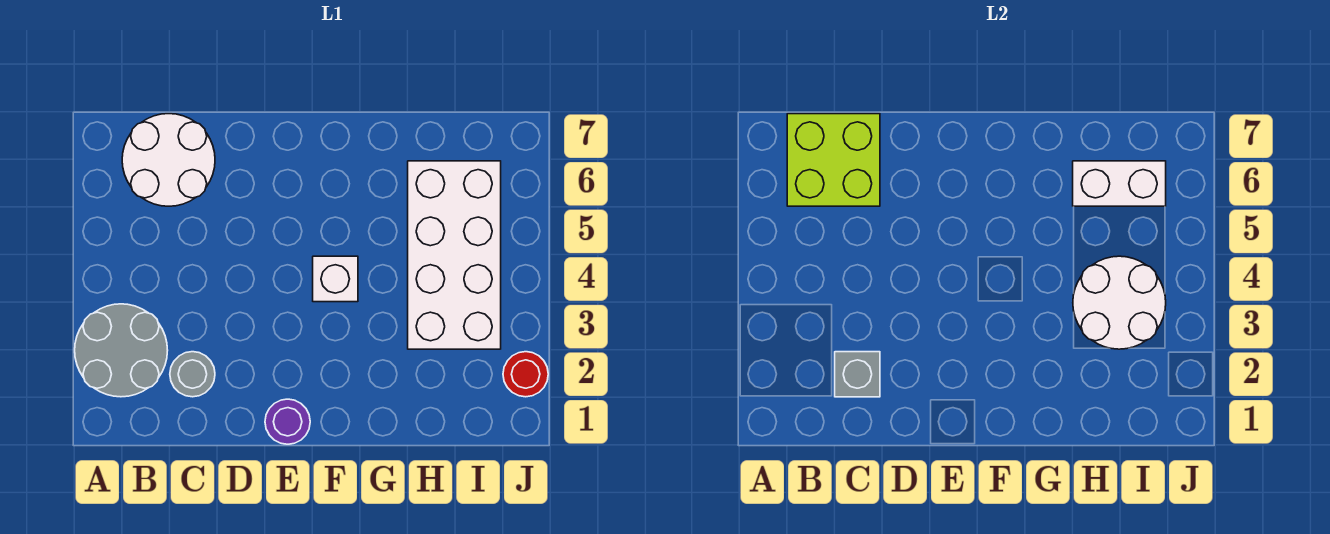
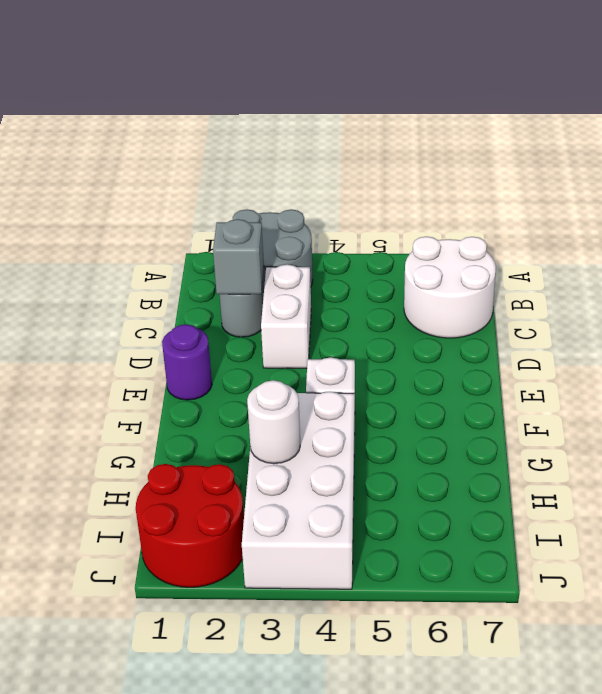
lime brick B6:C7 level 2 -> none
white brick H3:I6 level 1 -> white brick G3:J4 level 1
white round brick H3:I4 level 2 -> white round brick H3 level 2
white brick H6:I6 level 2 -> white brick C3:D3 level 1
red round brick J2 level 1 -> red round brick I1:J2 level 1

